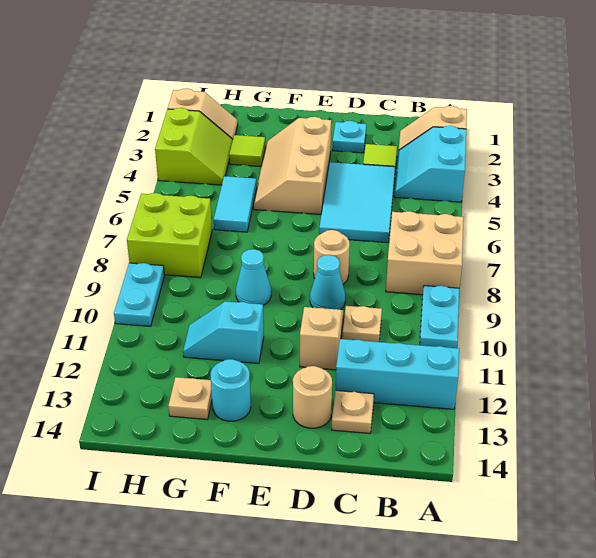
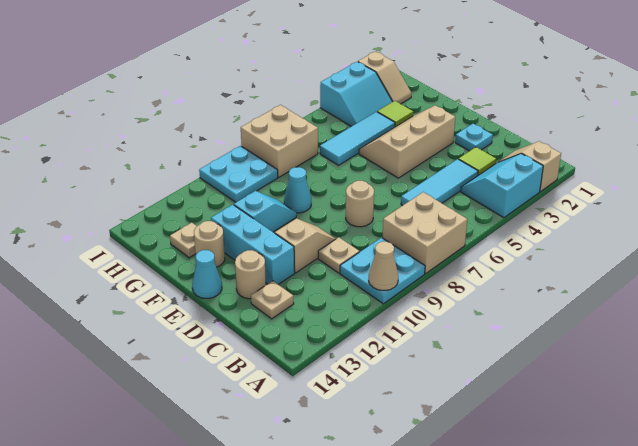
cyan plate A9:A10 level 1 -> cyan plate A9:B10 level 1
none -> tan cone A10 level 2
cyan brick A12:C12 level 1 -> cyan brick D12:F12 level 1
cyan tile C4:D6 level 1 -> cyan tile C4:C6 level 1
cyan cone D9 level 1 -> cyan cone E14 level 1
cyan slope F11:G11 level 1 top F -> cyan slope F10:F11 level 1 top 11
cyan round brick F13 level 1 -> tan round brick F13 level 1
cyan tile G5:G6 level 1 -> cyan tile G4:G6 level 1
lime slope H3:I4 level 1 top I -> cyan slope H3:I4 level 1 top I
lime brick H7:I8 level 1 -> tan brick H7:I8 level 1
cyan plate I9:I10 level 1 -> cyan plate H9:I10 level 1

